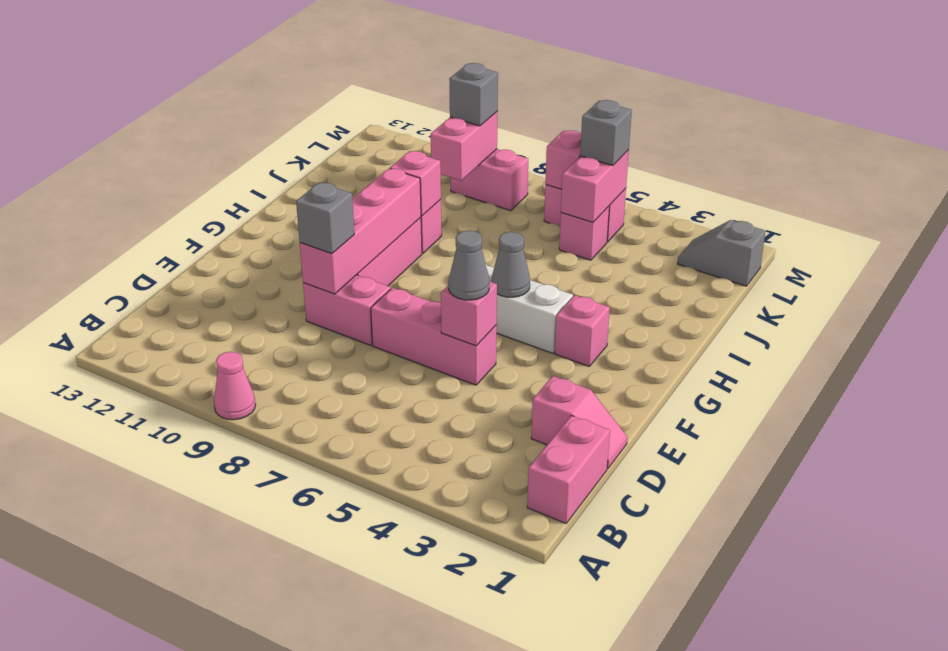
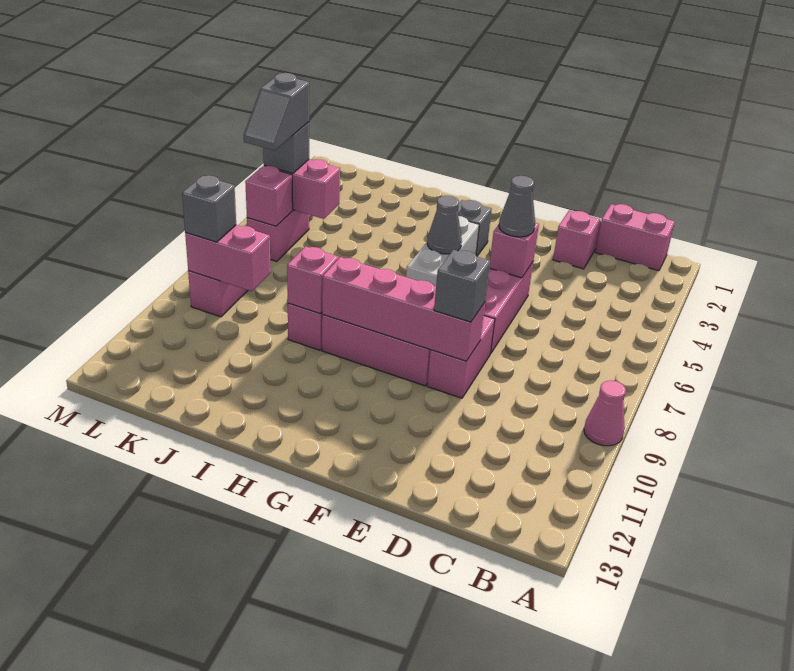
pink brick G3 level 1 -> grey brick G3 level 1
pink brick K5 level 1 -> none
grey slope L1:L2 level 1 top 1 -> grey slope L5:L6 level 4 top 5

